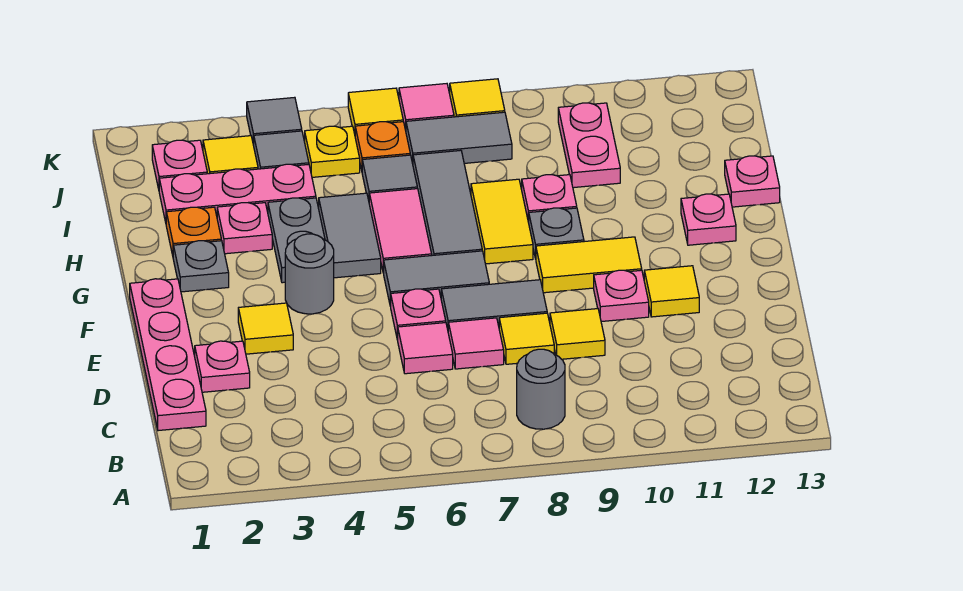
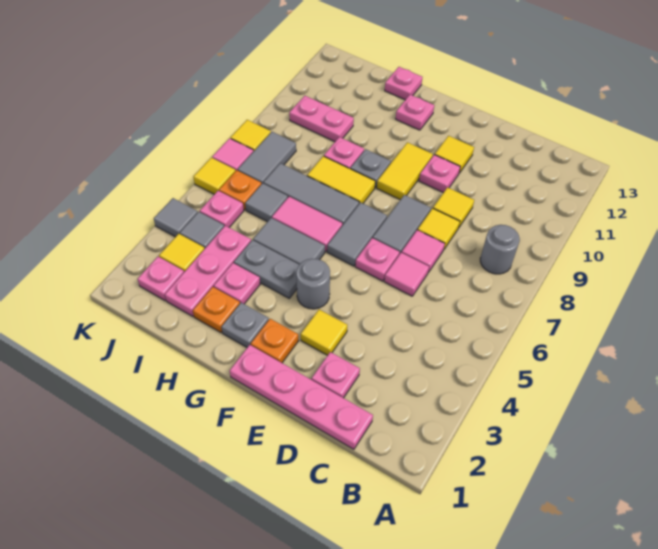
none -> orange plate F2 level 1
yellow plate J5 level 1 -> pink plate J5 level 1

